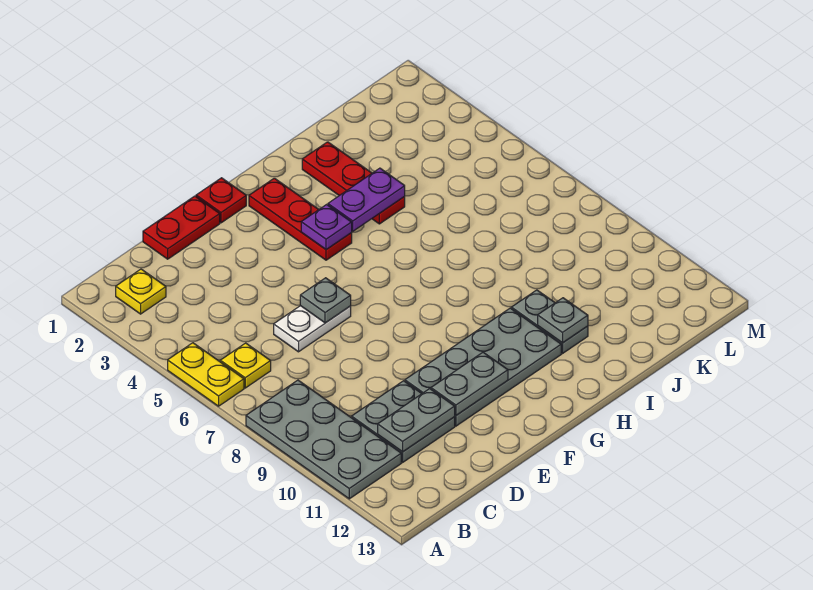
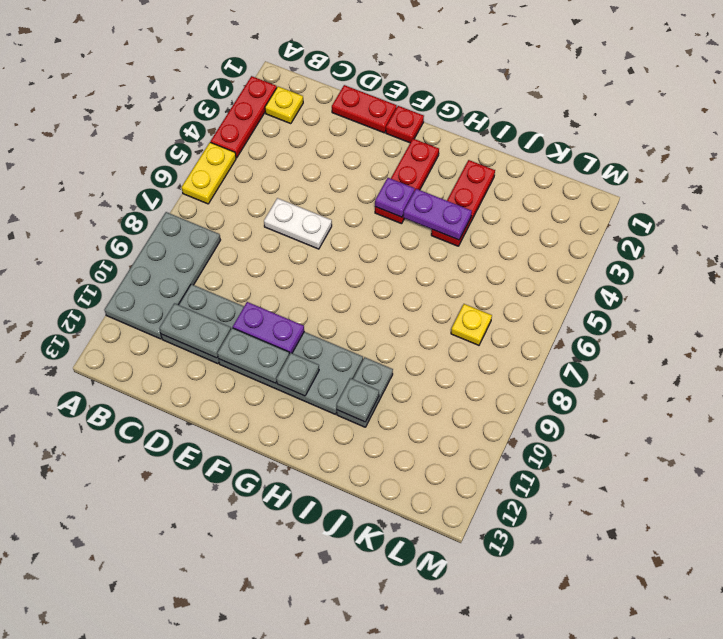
none -> red plate A2:A4 level 1
yellow plate B6 level 1 -> yellow plate K7 level 1
grey plate E6 level 2 -> grey plate G11 level 2
none -> purple plate E10:F10 level 2

